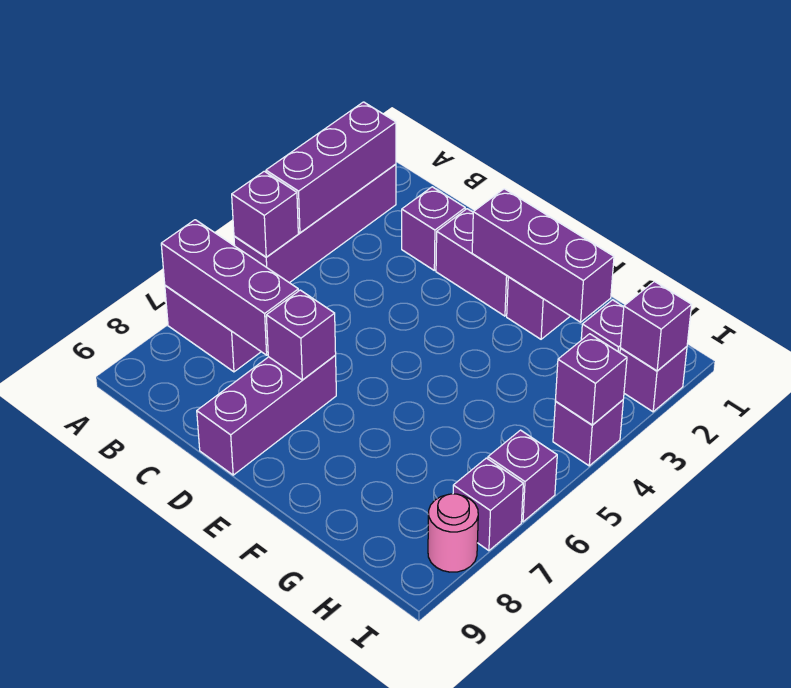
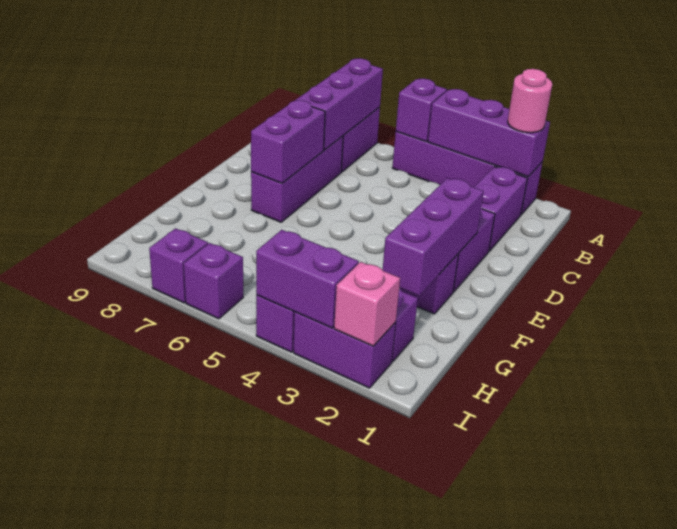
purple brick C2 level 1 -> purple brick B2:C2 level 1
purple brick D7:D9 level 1 -> purple brick C7:E7 level 1
purple brick D7 level 2 -> purple brick D7:E7 level 2
purple brick I2 level 1 -> purple brick I2:I3 level 1
purple brick I2 level 2 -> pink brick I2 level 2
purple brick I4 level 2 -> purple brick I3:I4 level 2
pink round brick I8 level 1 -> pink round brick A2 level 3

